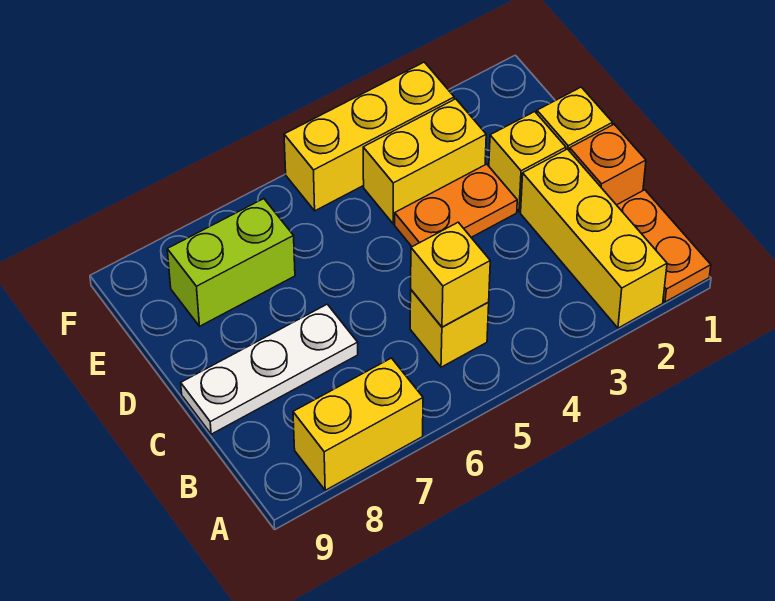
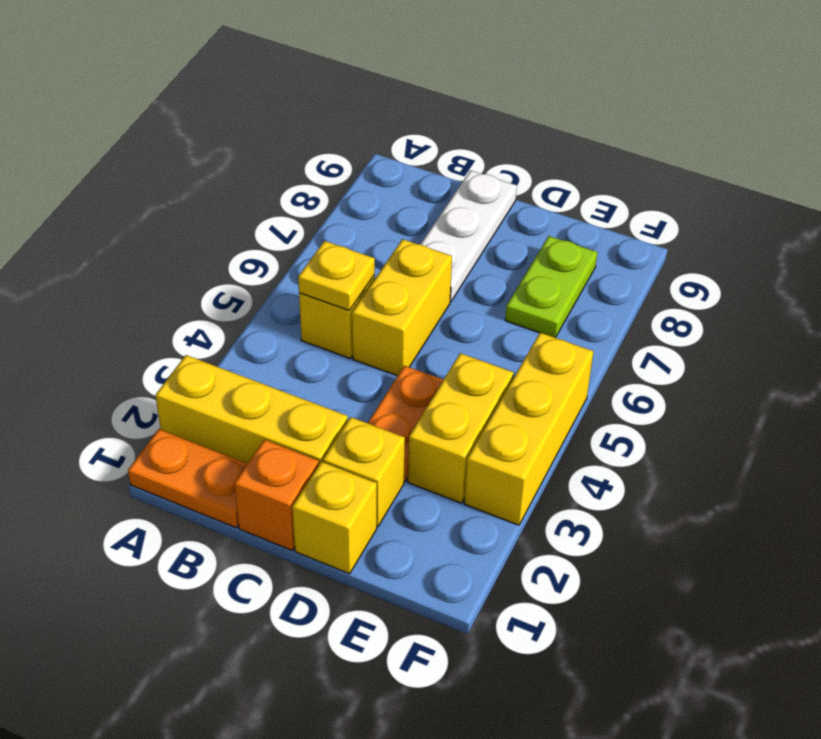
yellow brick A7:A8 level 1 -> yellow brick C5:C6 level 1
yellow brick B5 level 2 -> yellow plate B5 level 2
lime brick E7:E8 level 1 -> lime plate E7:E8 level 1

